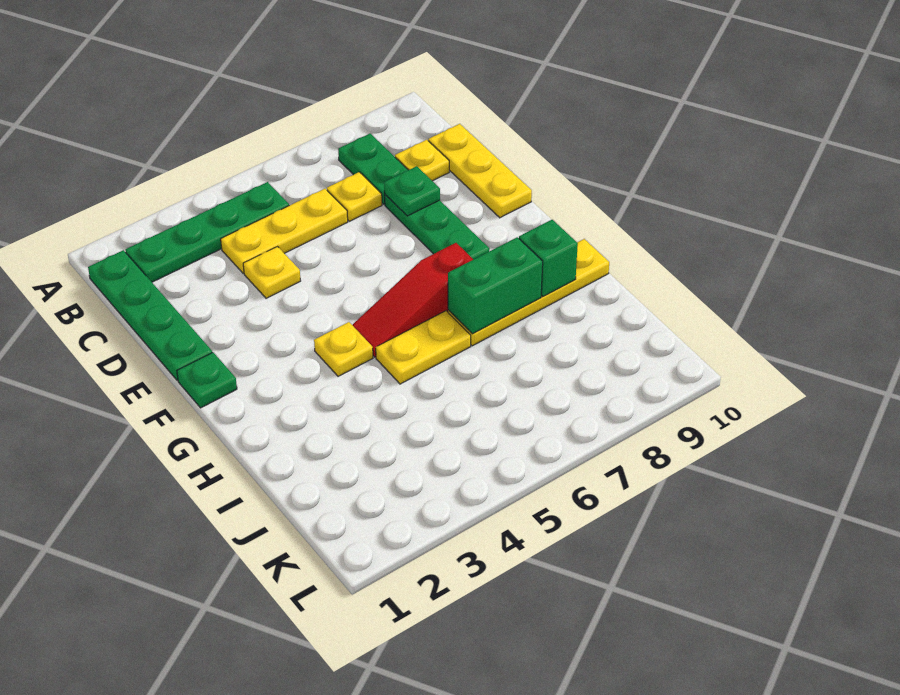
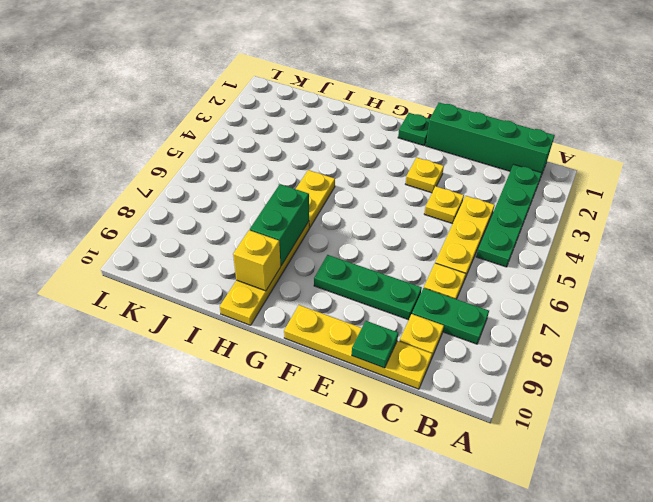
green plate B1:E1 level 1 -> green brick B1:E1 level 1
yellow plate C10:E10 level 1 -> yellow plate C10:F10 level 1
green plate D8 level 2 -> green plate D10 level 2
yellow plate G4 level 1 -> yellow plate E3 level 1
red slope G5:G7 level 1 top 7 -> none
green brick H9 level 2 -> yellow brick H9 level 2

